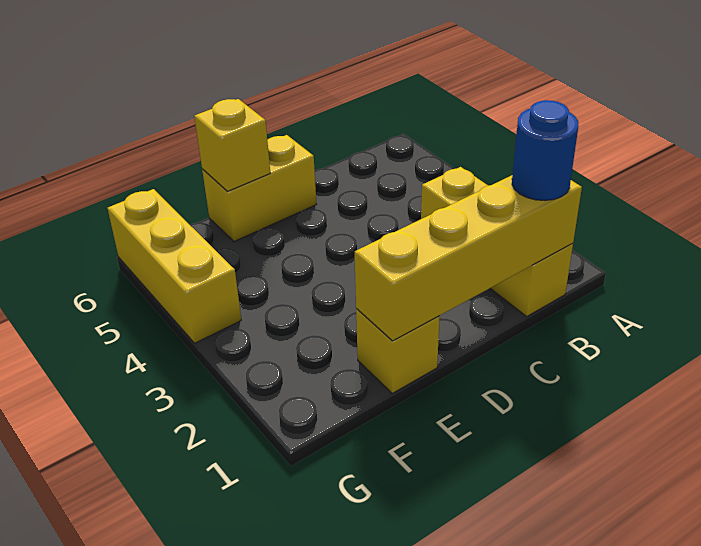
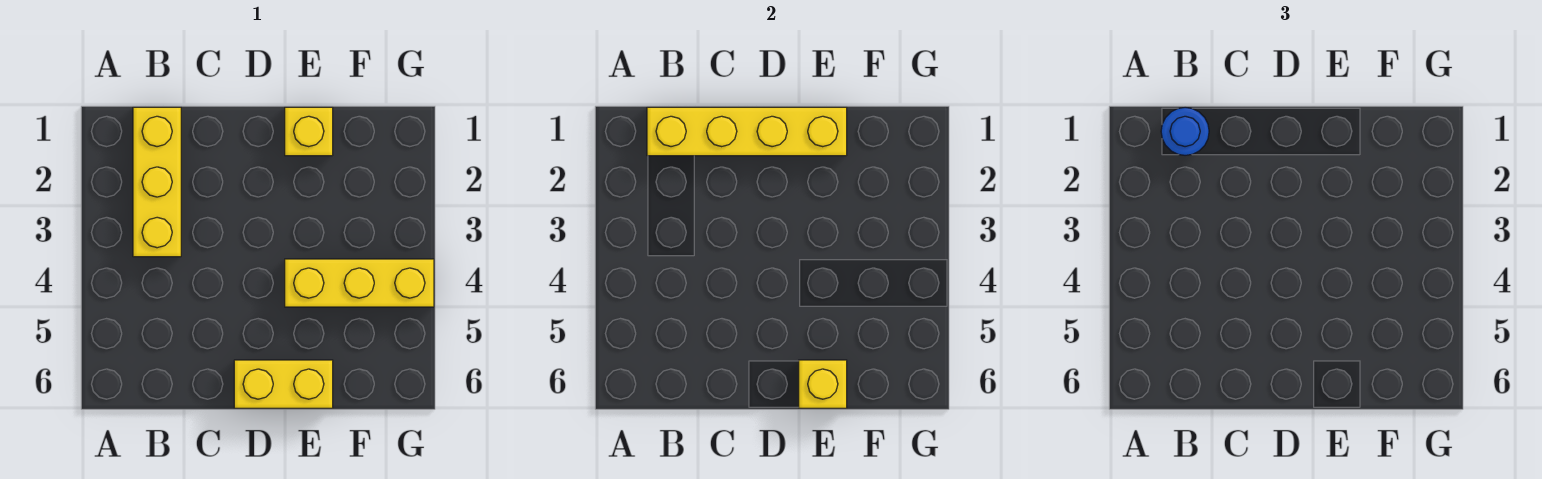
yellow brick G4:G6 level 1 -> yellow brick E4:G4 level 1

